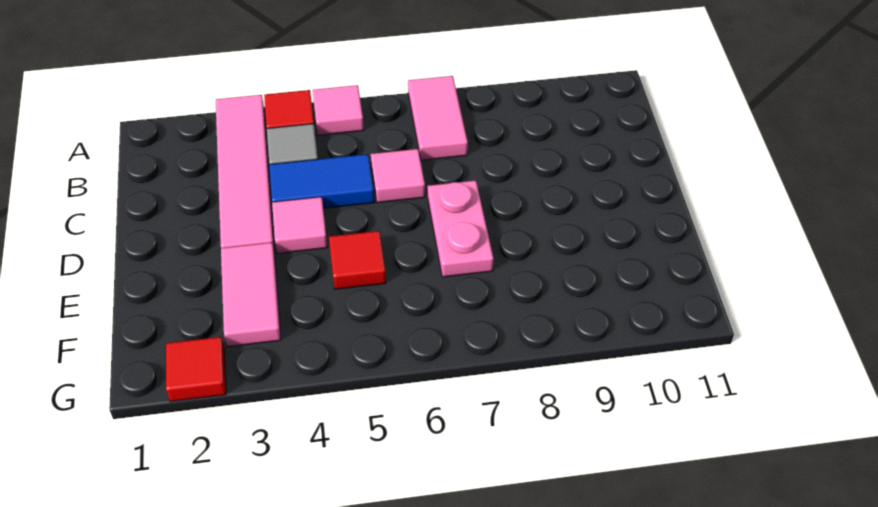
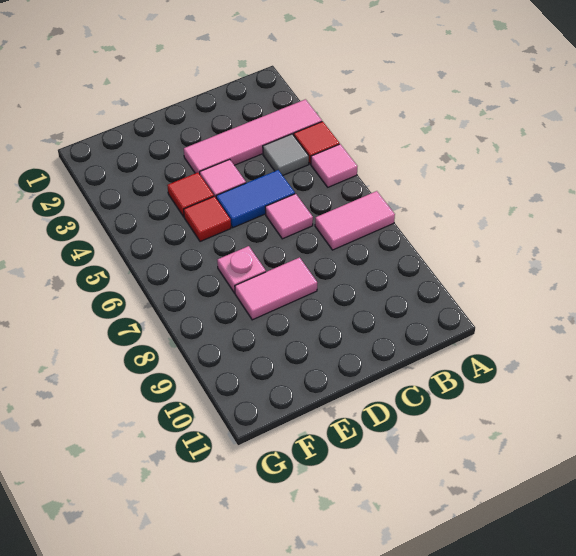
blue tile C4:C5 level 1 -> blue tile C5:D5 level 1
pink plate D7:E7 level 1 -> pink plate E7 level 1
pink tile E3:F3 level 1 -> pink tile D8:E8 level 1
red tile G2 level 1 -> red tile E4 level 1

